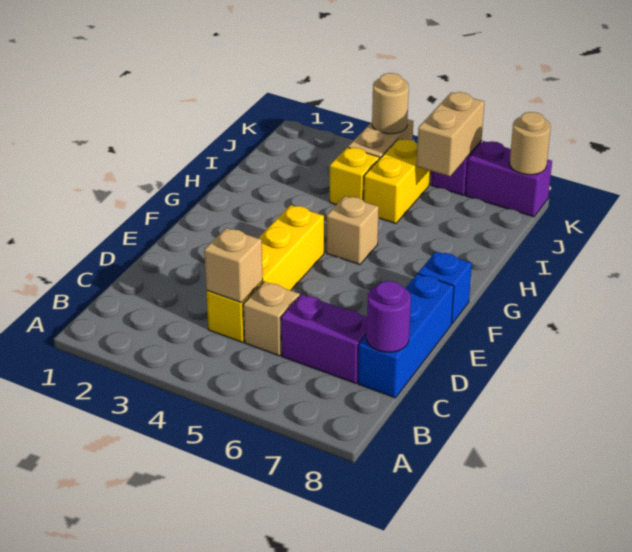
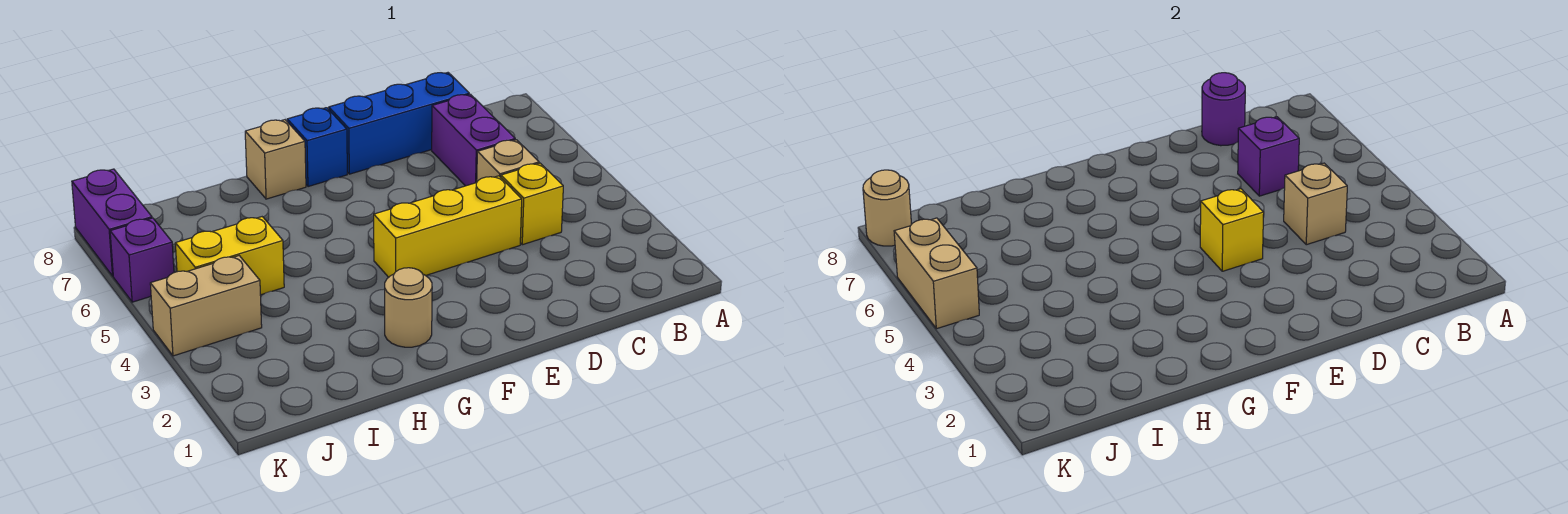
none -> purple brick C6 level 2
tan brick G5 level 1 -> tan brick G8 level 1
yellow brick I4 level 1 -> yellow brick E4 level 2
tan brick J6:K6 level 2 -> tan brick K5:K6 level 2
tan round brick K4 level 2 -> tan round brick G2 level 1

